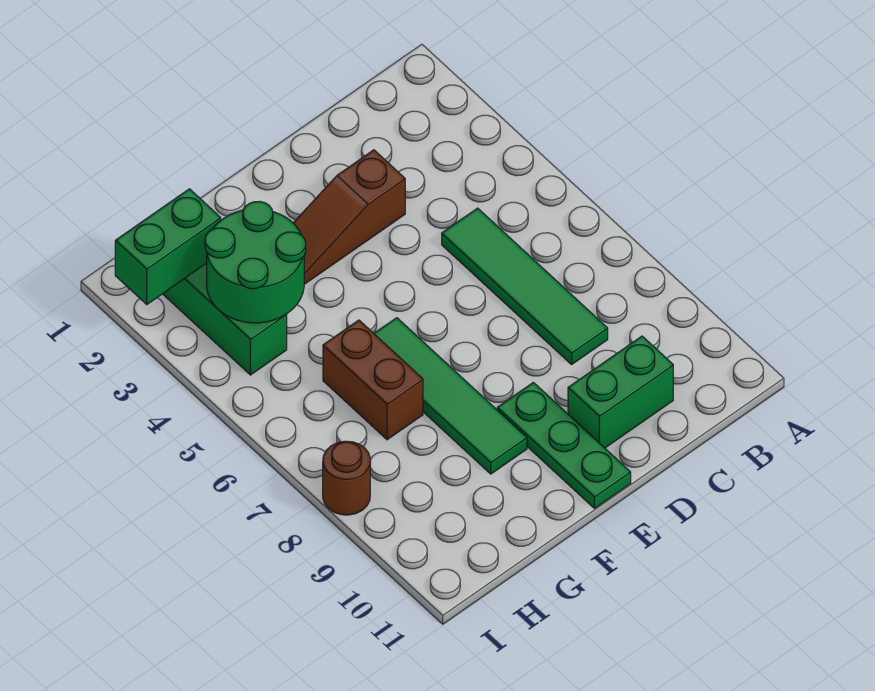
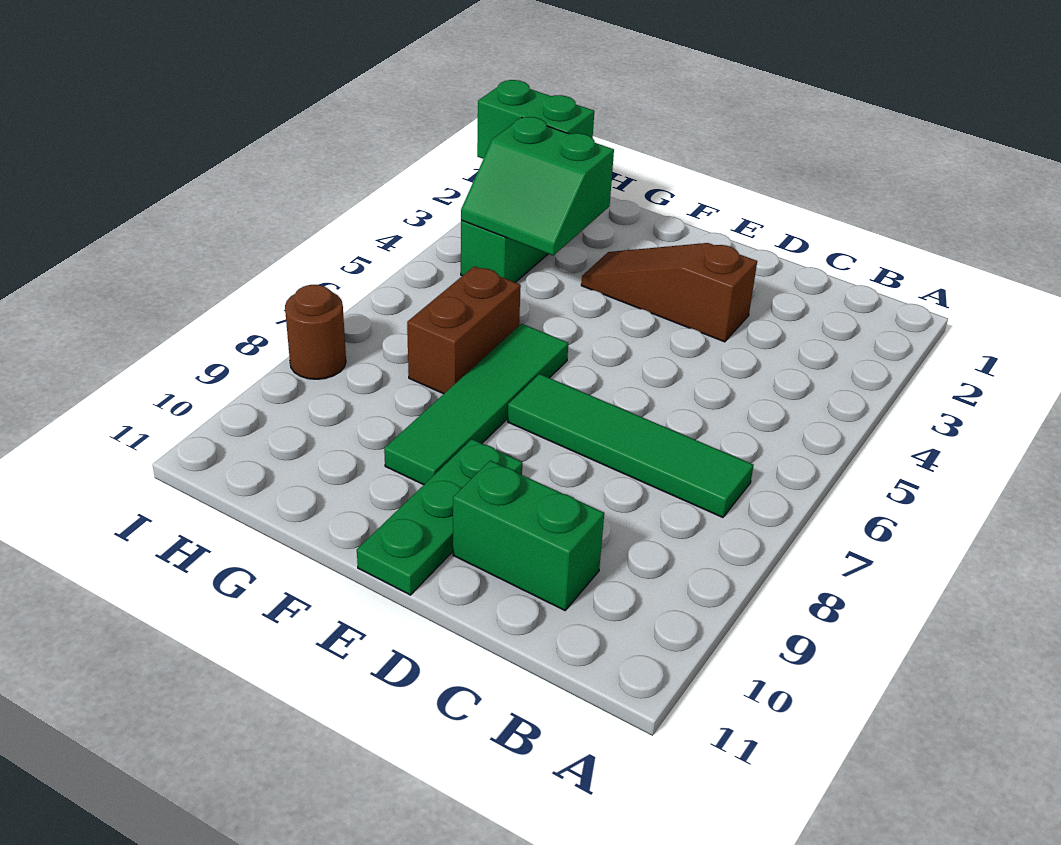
green tile C5:C8 level 1 -> green tile B7:E7 level 1
green round brick G3:H4 level 2 -> green slope G3:H4 level 2 top 3

